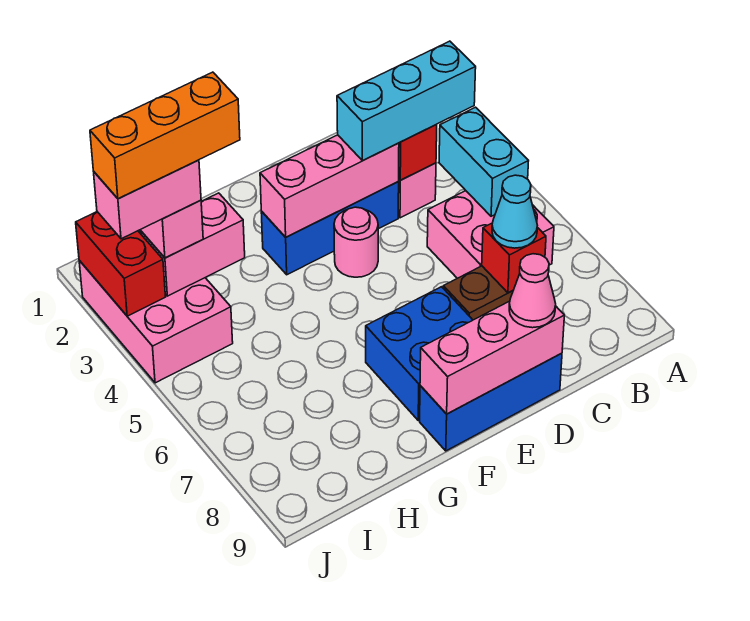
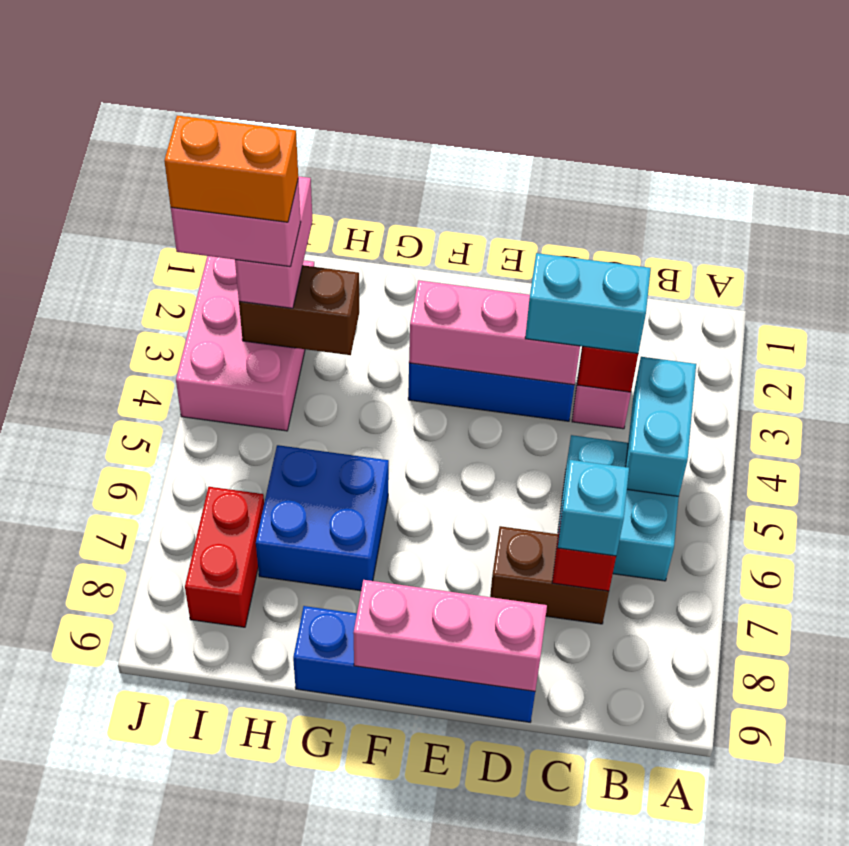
cyan brick B3:D3 level 3 -> cyan brick C3:D3 level 3
pink brick B5:C6 level 1 -> cyan brick B5:C6 level 1
cyan cone C7 level 3 -> cyan brick C7 level 3
blue brick D9:F9 level 1 -> blue brick D9:G9 level 1
pink cone D9 level 3 -> none
pink round brick E4 level 1 -> none
blue brick E7:F8 level 1 -> blue brick G6:H7 level 1
pink brick H3:I3 level 2 -> brown brick H3:I3 level 2
orange brick H3:J3 level 5 -> orange brick I3:J3 level 5
red brick J2:J3 level 2 -> red brick I7:I8 level 1

